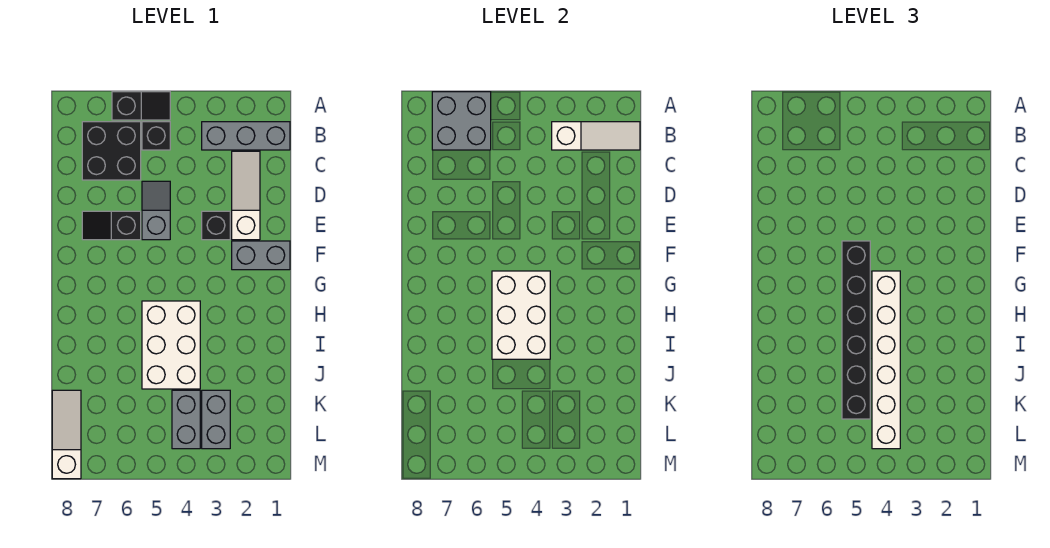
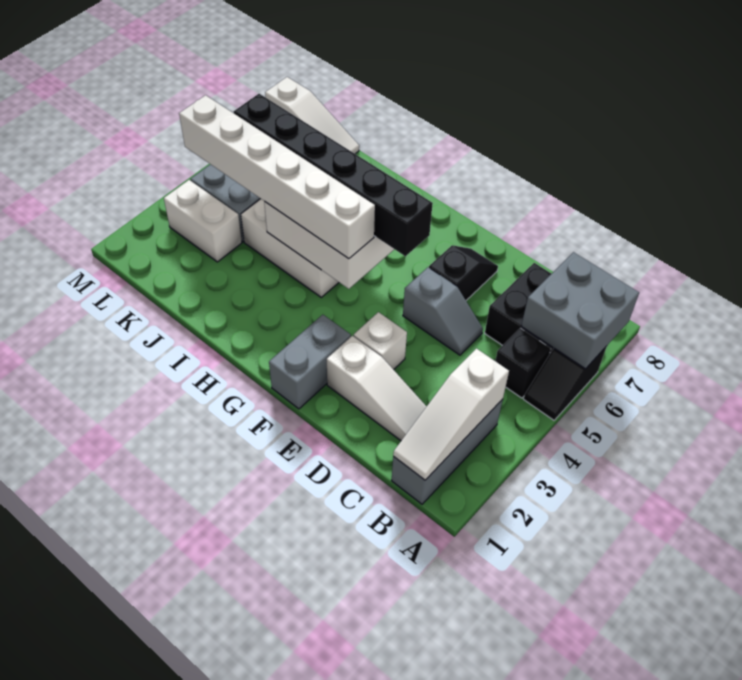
black brick E3 level 1 -> white brick E3 level 1
grey brick K3:L3 level 1 -> white brick K3:L3 level 1

